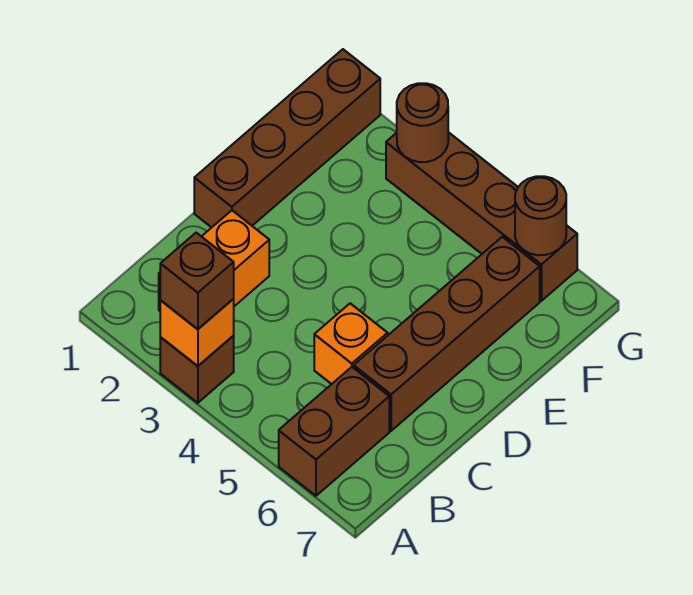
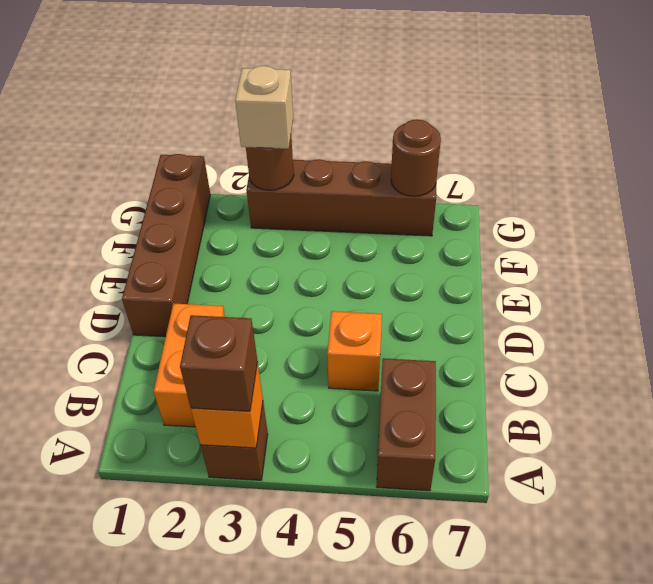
brown brick C6:F6 level 1 -> none
none -> tan brick G3 level 3

